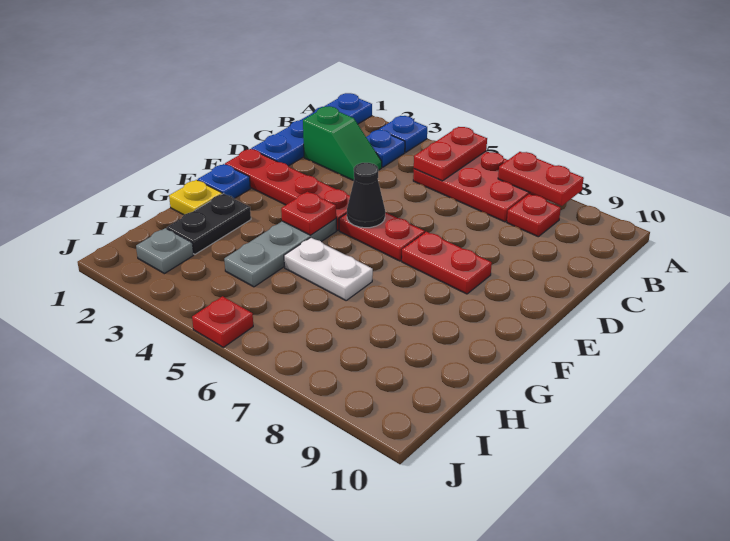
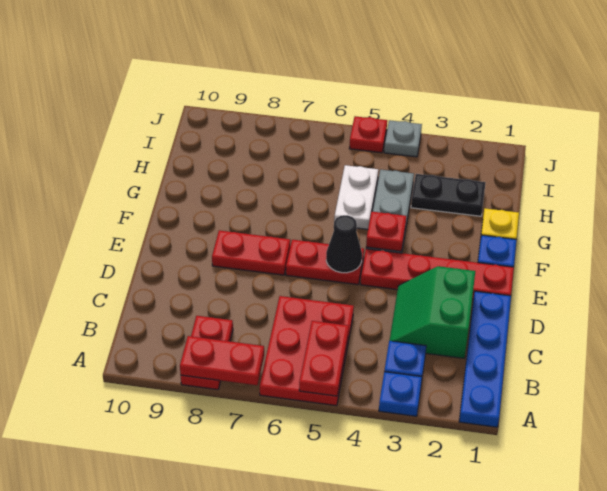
red plate A5:B7 level 1 -> red plate A5:C6 level 1
red plate B8 level 1 -> red plate A8:B8 level 1
green slope C2:C3 level 1 top 2 -> green slope C2:D3 level 1 top 2
black plate G2:H2 level 1 -> black plate H2:H3 level 1
white plate G5:G6 level 1 -> white plate G5:H5 level 1
grey plate I2 level 1 -> grey plate J4 level 1

